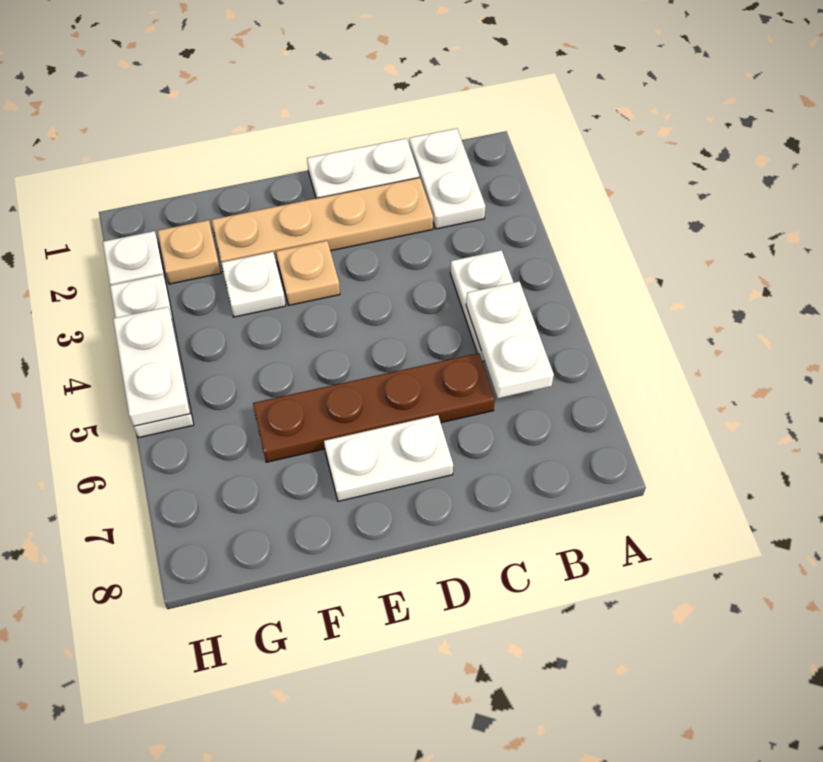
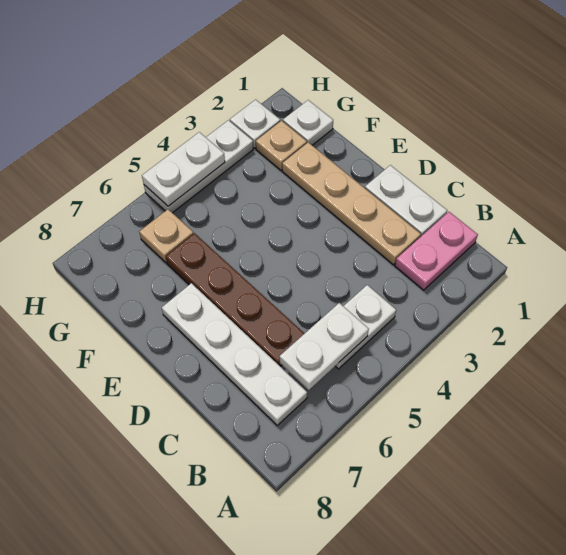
white plate B1:B2 level 1 -> pink plate B1:B2 level 1
white plate D7:E7 level 1 -> white plate B7:E7 level 1
tan plate E3 level 1 -> tan plate G6 level 1
white plate F3 level 1 -> white plate G1 level 1

